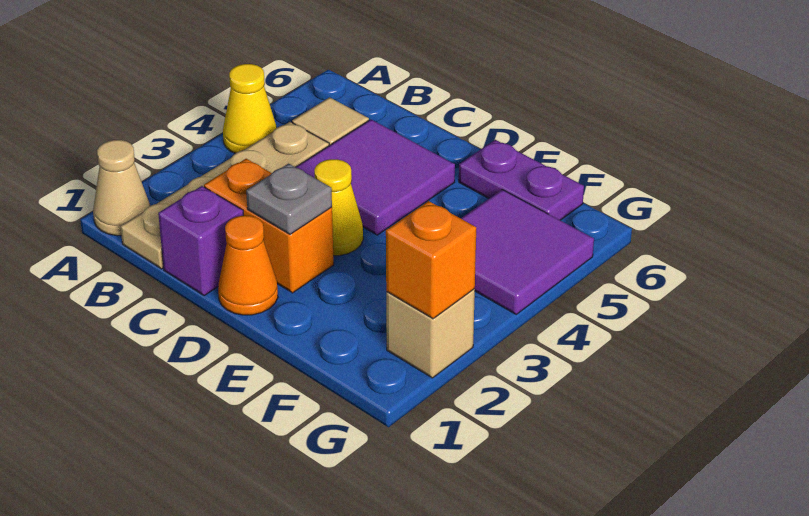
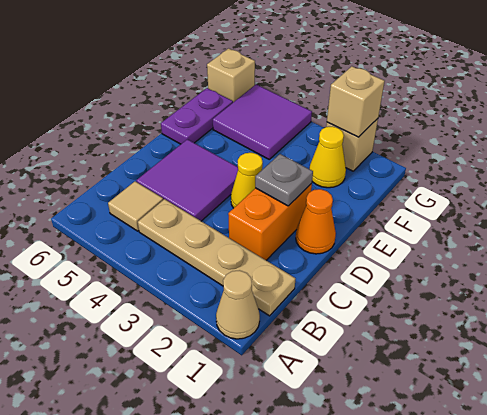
yellow cone A4 level 1 -> yellow cone F2 level 1
purple brick C1 level 1 -> none
orange brick G2 level 2 -> tan brick G2 level 2
none -> tan brick G6 level 1

